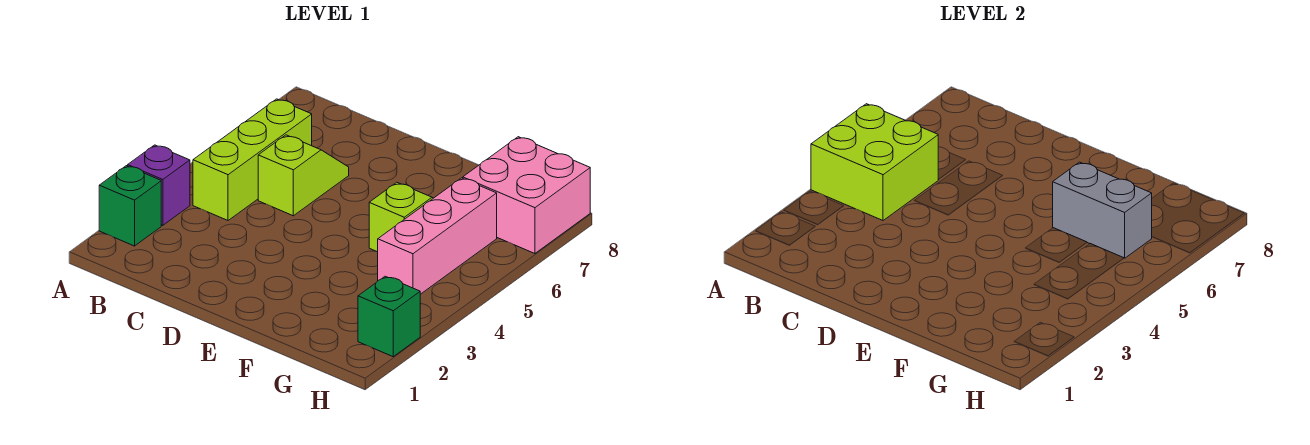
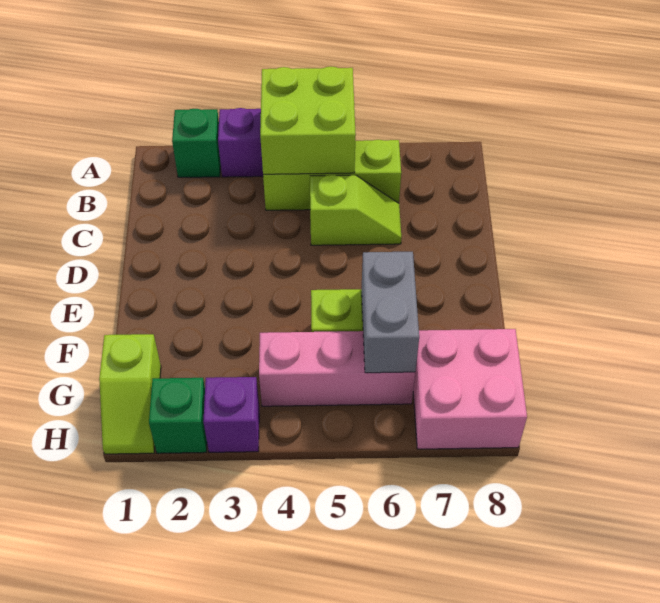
none -> lime slope G1:H1 level 1 top G
none -> purple brick H3 level 1

